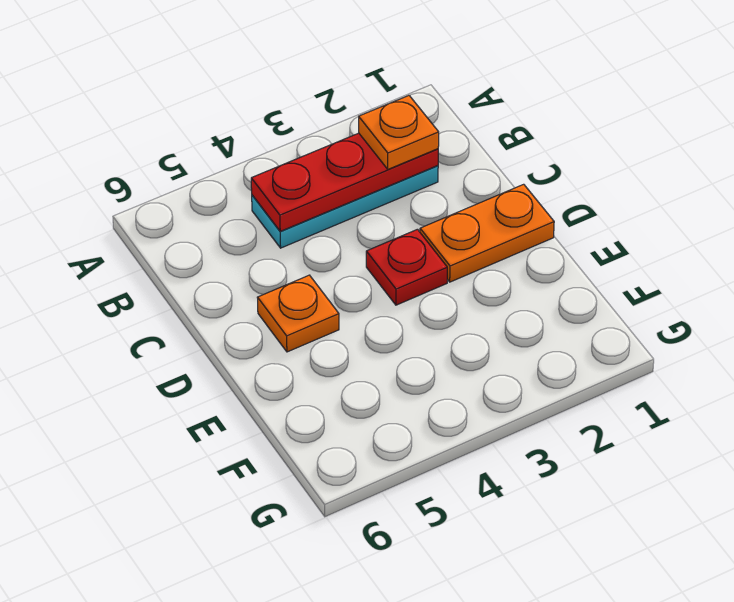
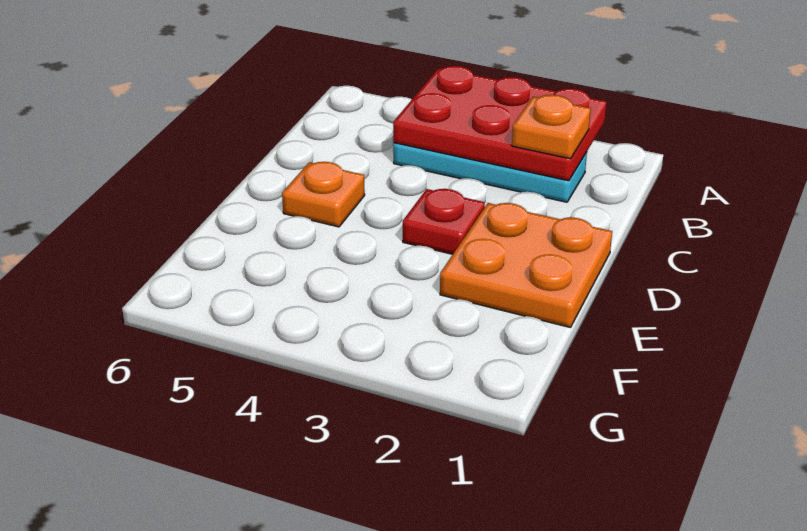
red plate B2:B4 level 2 -> red plate A2:B4 level 2
orange plate D1:D2 level 1 -> orange plate D1:E2 level 1

